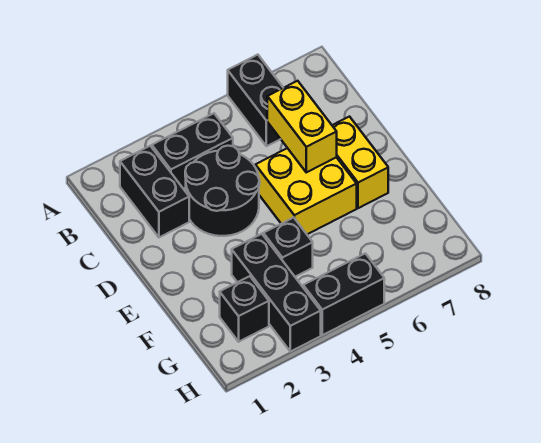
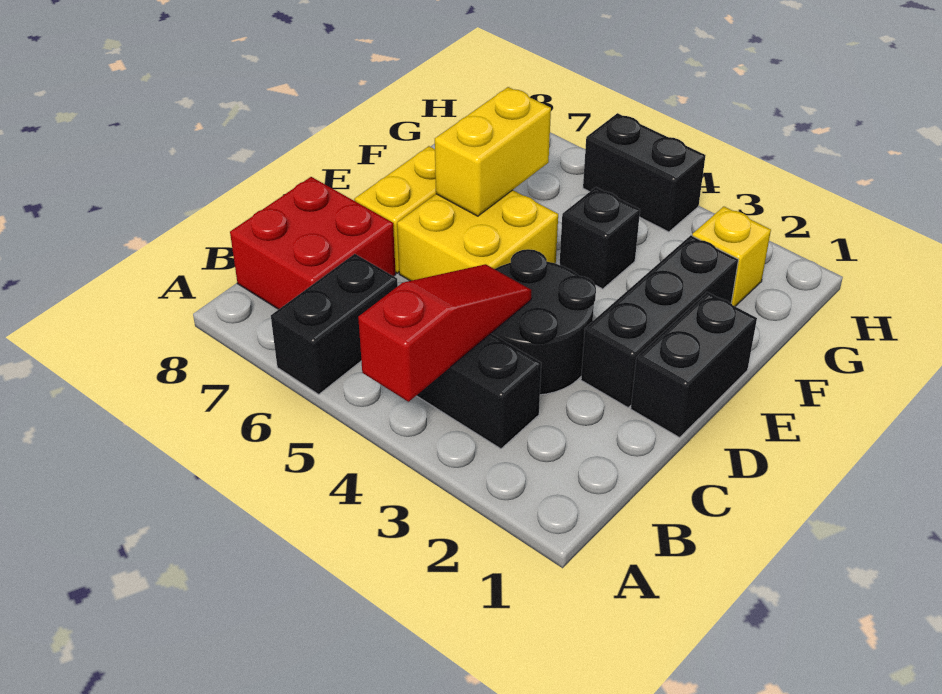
none -> red slope A4:C4 level 2 top A
black brick B2:C2 level 1 -> black brick D1:E1 level 1
none -> red brick B7:C8 level 1
yellow brick C6:D6 level 2 -> yellow brick E6:F6 level 2
black brick F3:H3 level 1 -> black brick D2:F2 level 1
black brick G2 level 1 -> yellow brick G2 level 1

